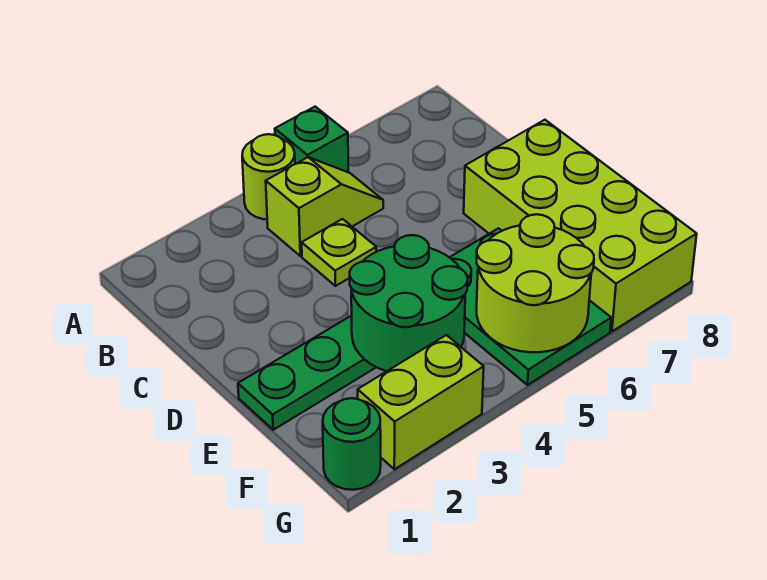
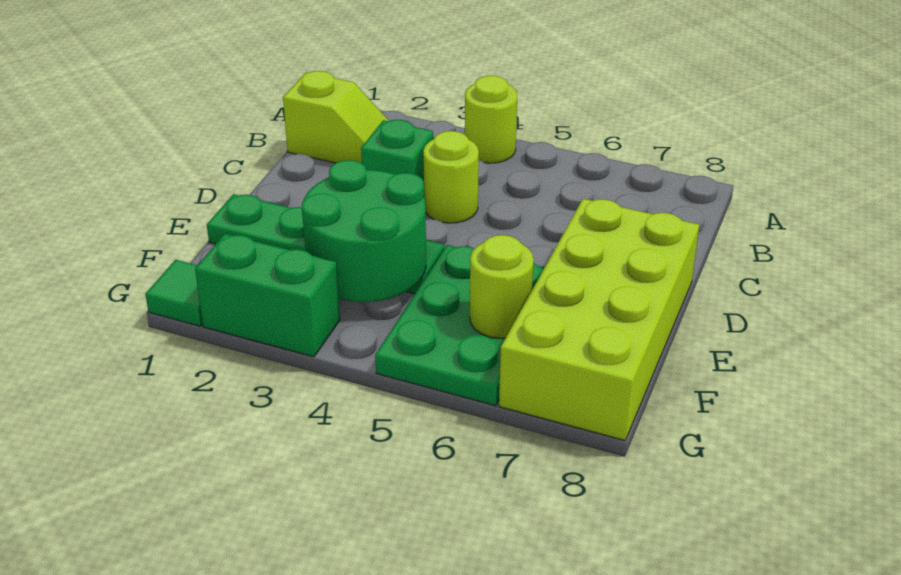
green brick A5 level 1 -> green brick C3 level 1
lime slope B4:B5 level 1 top 4 -> lime slope B1:B2 level 1 top 1
lime plate C4 level 1 -> lime round brick C4 level 1
lime round brick F5:G6 level 2 -> lime round brick F6 level 2
green round brick G1 level 1 -> green tile G1 level 1
lime brick G2:G3 level 1 -> green brick G2:G3 level 1

